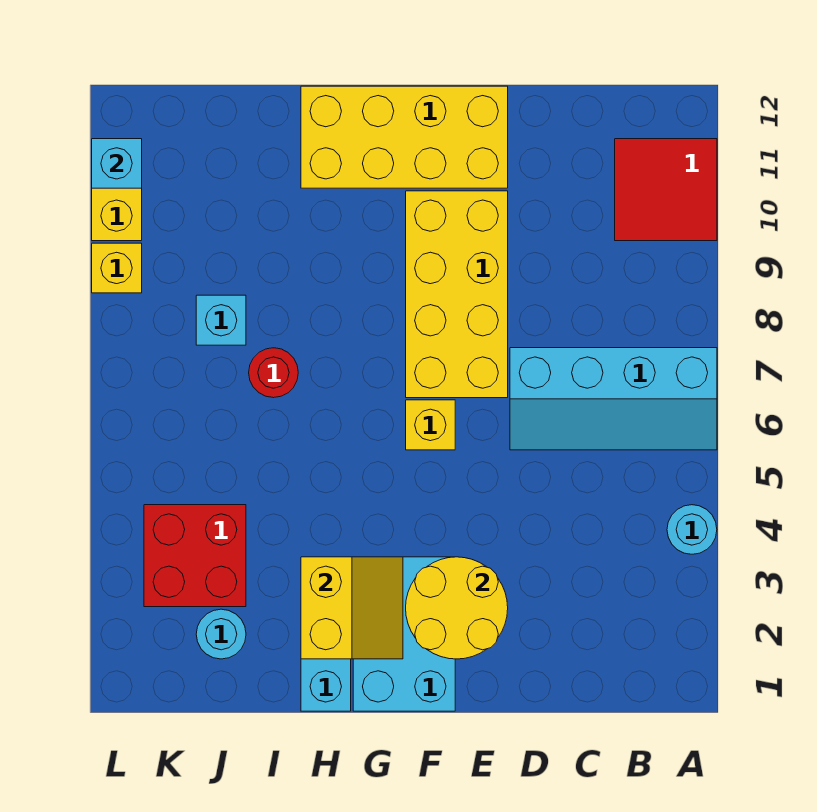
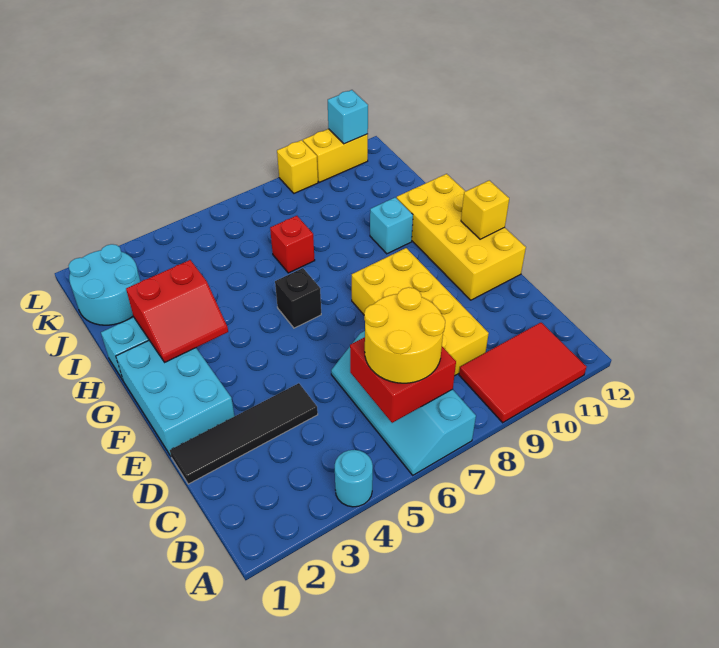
red tile A10:B11 level 1 -> red tile A9:B11 level 1
none -> black tile D1:D4 level 1
yellow round brick E2:F3 level 2 -> yellow round brick B6:C7 level 3
yellow brick E7:F10 level 1 -> yellow brick C8:F9 level 1
cyan brick F1:G3 level 1 -> cyan brick E1:G2 level 1
yellow brick F6 level 1 -> yellow brick F12 level 2
yellow slope G2:H3 level 2 top H -> red slope G2:H3 level 2 top H
none -> black brick G6 level 1
red round brick I7 level 1 -> red brick I7 level 1
cyan round brick J2 level 1 -> cyan round brick J1:K2 level 1
red brick J3:K4 level 1 -> red brick B6:C7 level 2
cyan brick J8 level 1 -> cyan brick H10 level 1

